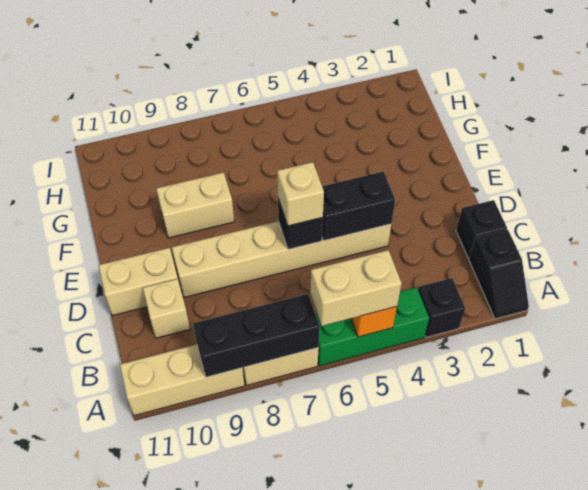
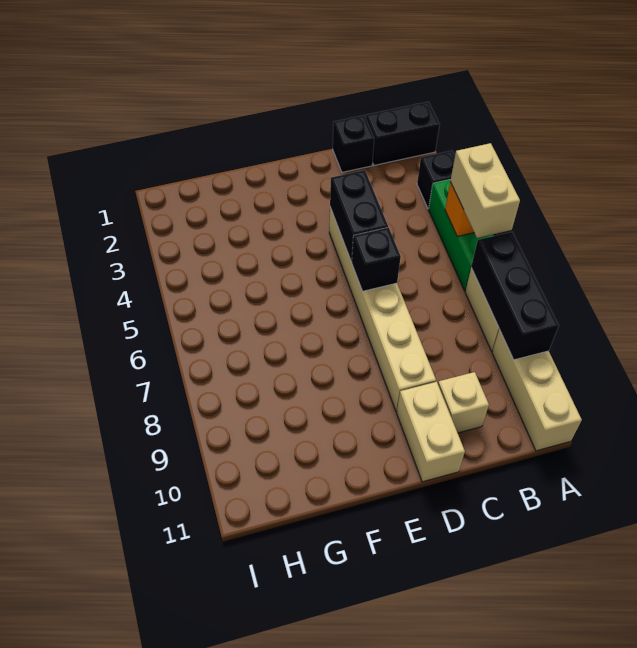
black slope A1:B1 level 1 top B -> black brick A1:B1 level 1
tan brick D6 level 3 -> none
tan brick F8:F9 level 1 -> none

